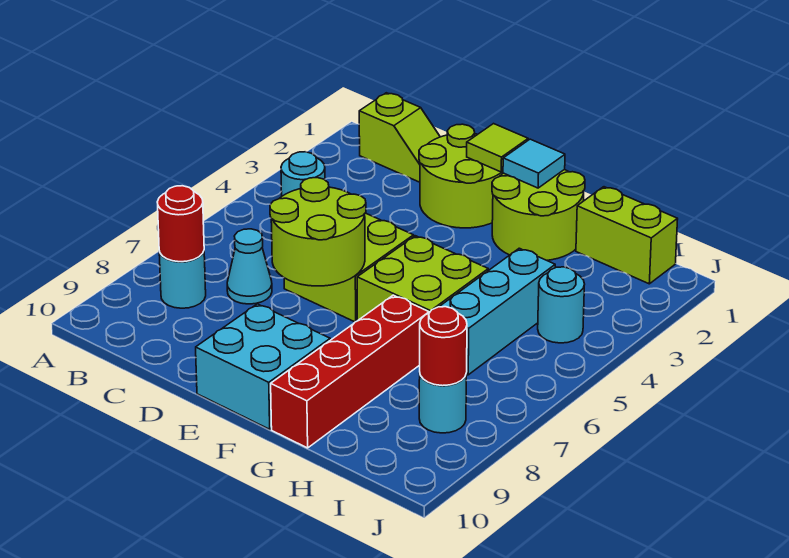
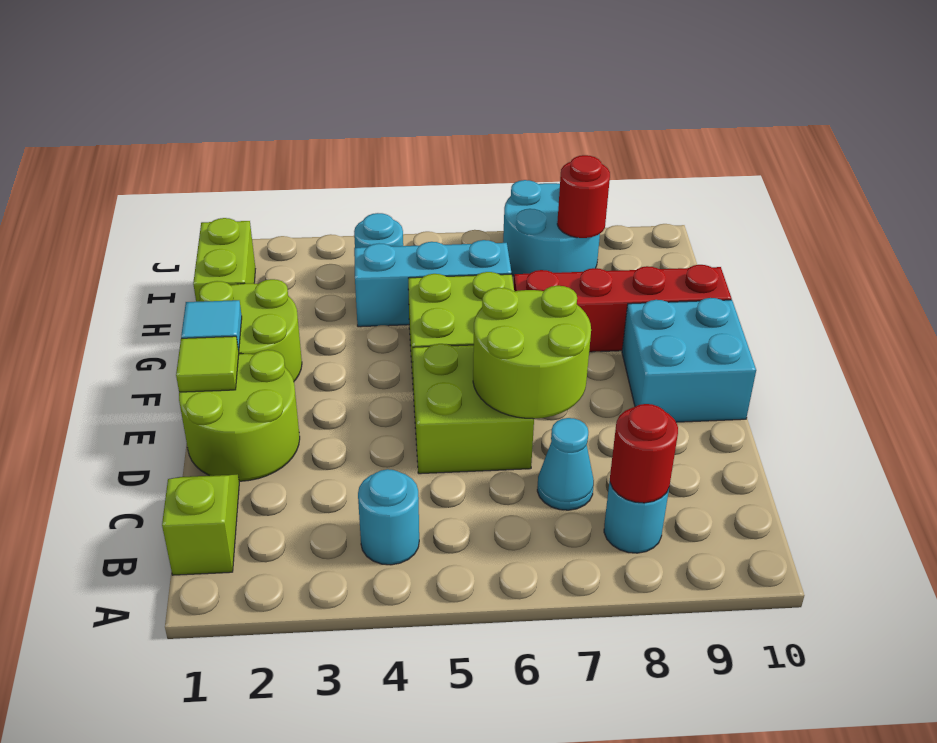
cyan round brick I8 level 1 -> cyan round brick I7:J8 level 1

